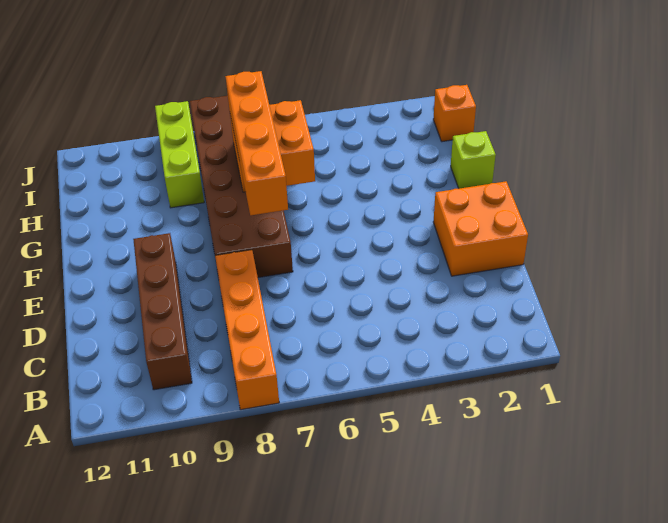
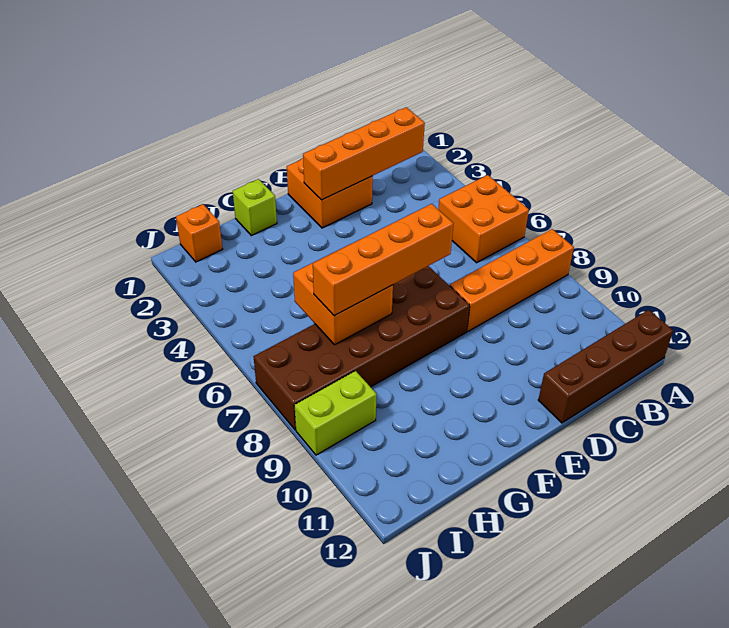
none -> orange brick A5:B6 level 1
none -> orange brick B2:E2 level 2
brown brick B10:E10 level 1 -> brown brick A12:D12 level 1
lime brick H9:J9 level 1 -> lime brick I9:J9 level 1

